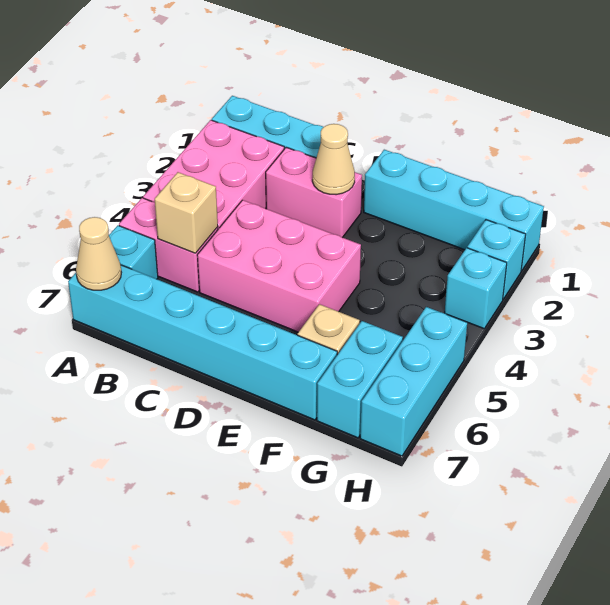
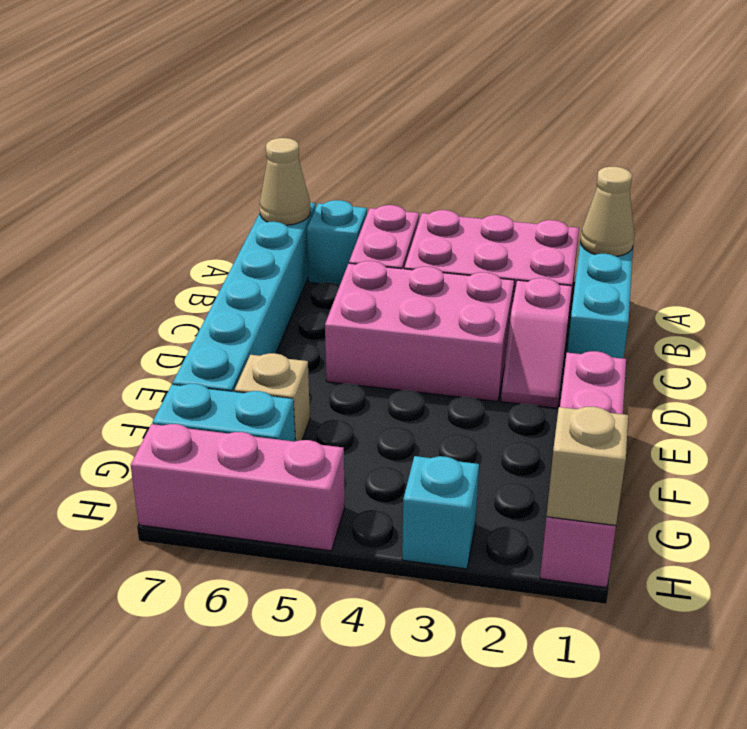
tan brick B5 level 2 -> tan brick H1 level 2
pink brick C2:D2 level 1 -> pink slope C2:D2 level 1 top C
pink brick C4:E5 level 1 -> pink brick C3:D5 level 1
tan cone D2 level 2 -> tan cone A1 level 2
cyan brick E1:H1 level 1 -> pink brick E1:H1 level 1
cyan brick H2 level 1 -> none
cyan brick H5:H7 level 1 -> pink brick H5:H7 level 1

